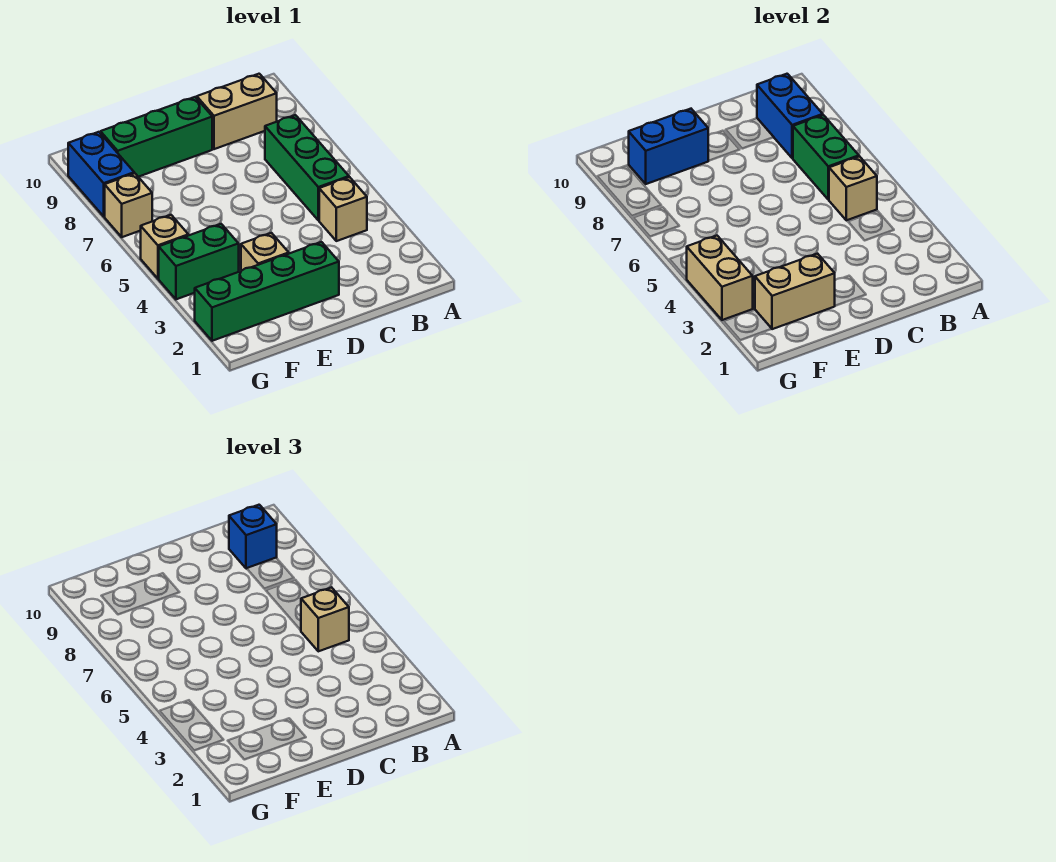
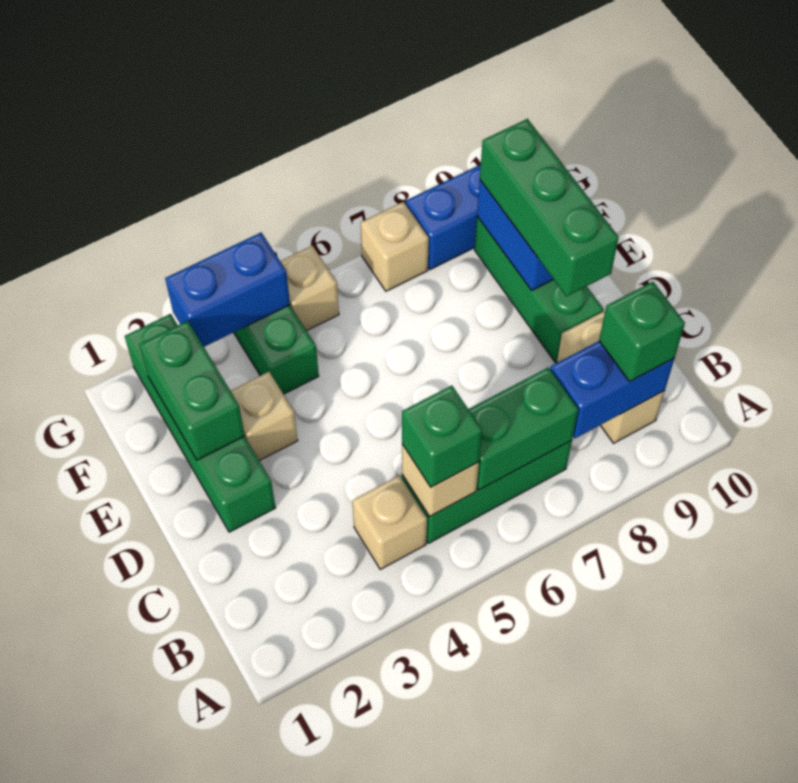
tan brick B5 level 3 -> green brick B5 level 3
blue brick B9 level 3 -> green brick B9 level 3
none -> green brick D9:F9 level 3
tan brick E2:F2 level 2 -> green brick E2:F2 level 2
tan brick G3:G4 level 2 -> blue brick G3:G4 level 2

